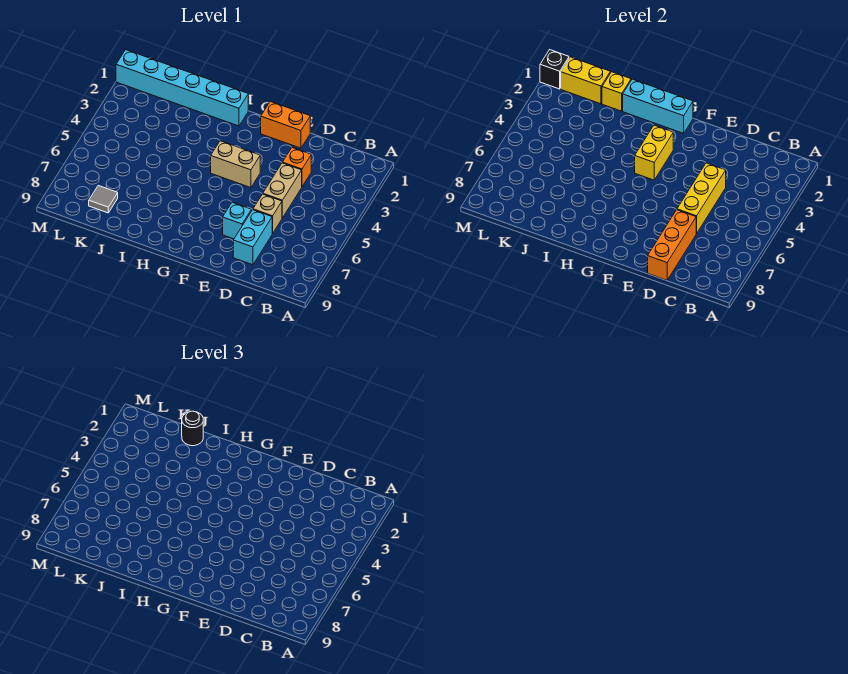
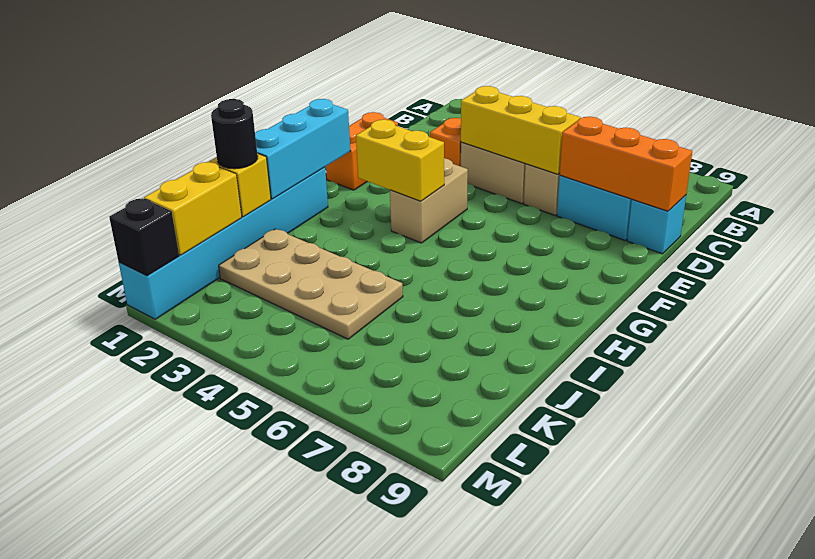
cyan brick E7 level 1 -> cyan brick D9 level 1
none -> tan plate J2:K5 level 1
grey tile K8 level 1 -> none

